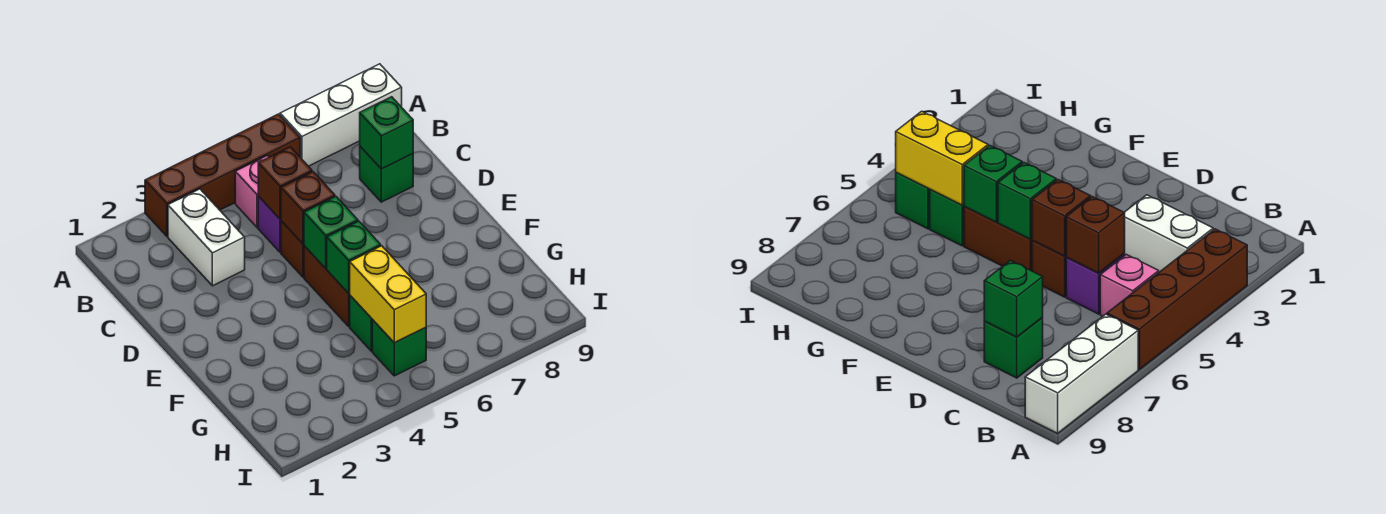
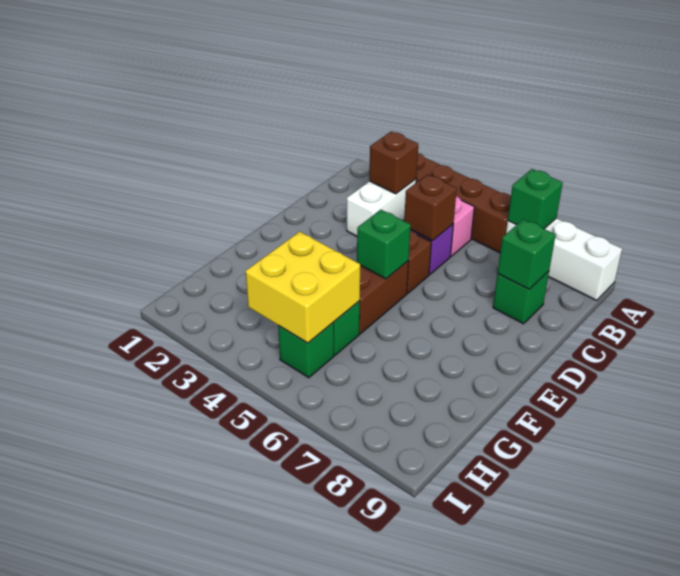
brown brick D5 level 2 -> brown brick B3 level 2
green brick F5 level 2 -> green brick A7 level 2
yellow brick G5:H5 level 2 -> yellow brick G4:H5 level 2

